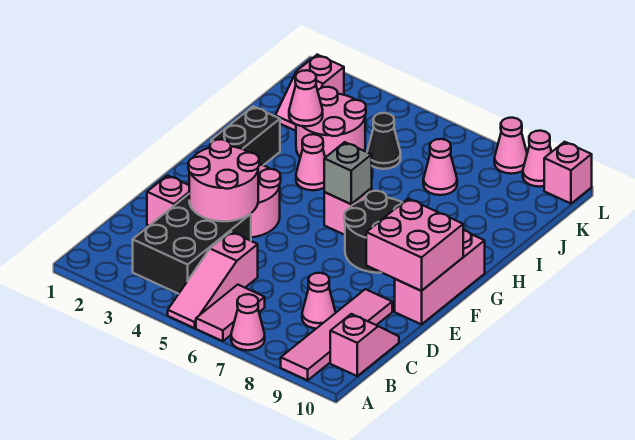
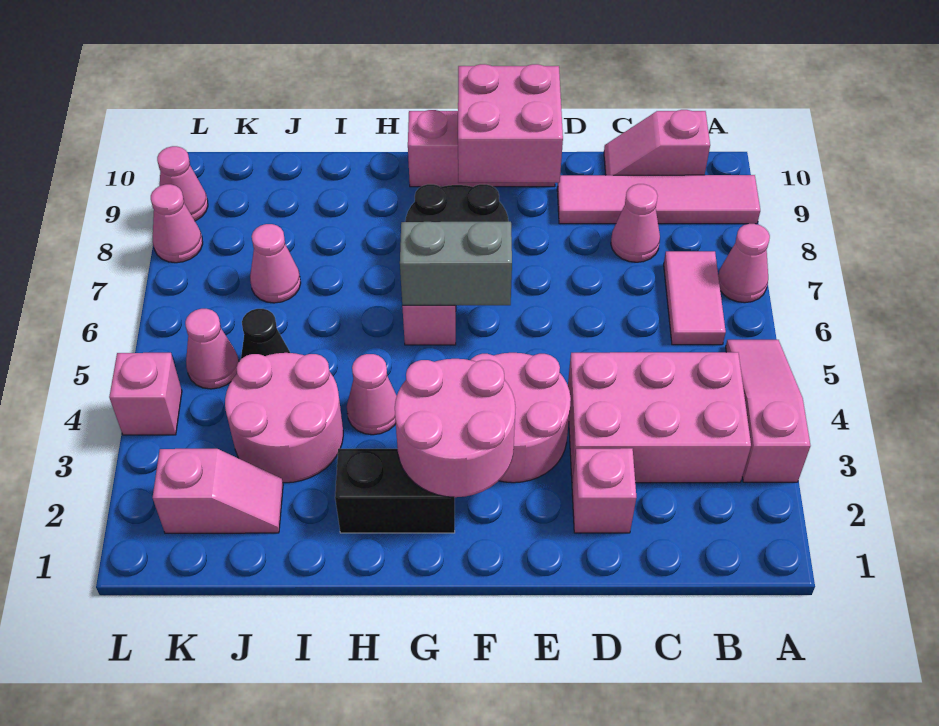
pink slope A5:C5 level 1 top C -> pink slope A3:A5 level 1 top 3
pink tile A6:B6 level 1 -> pink tile B6:B7 level 1
black brick B3:D4 level 1 -> pink brick B3:D4 level 1
pink round brick D3:E4 level 2 -> pink round brick F2:G3 level 2
grey brick G6 level 2 -> grey brick F6:G6 level 2
pink cone I3 level 2 -> pink cone K5 level 1
pink brick L10 level 1 -> pink brick L4 level 1

